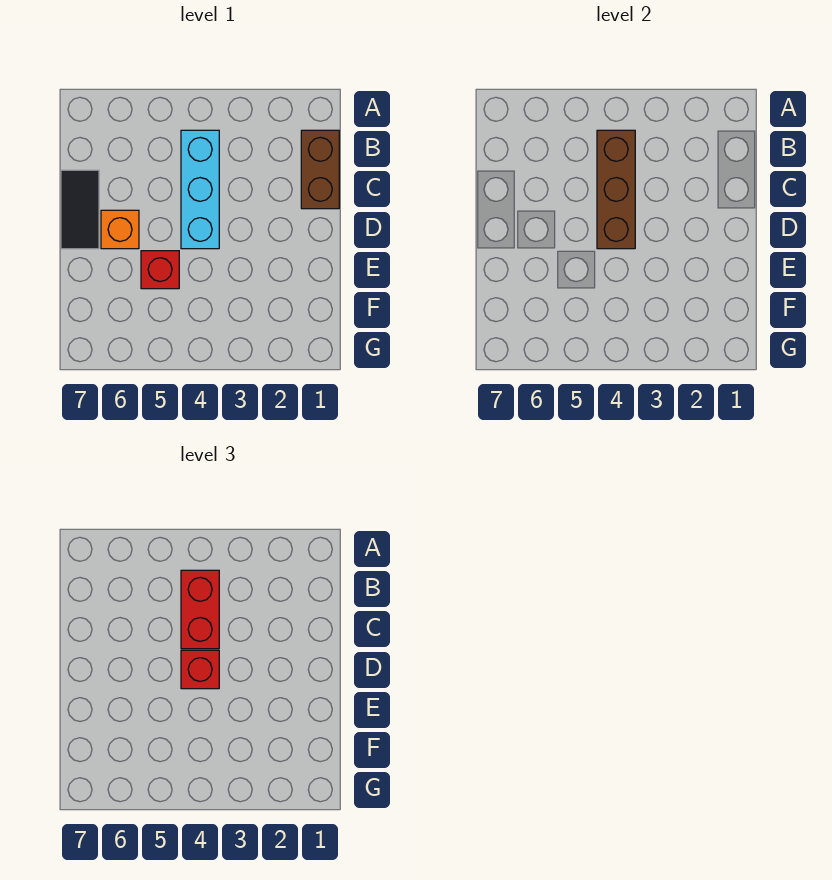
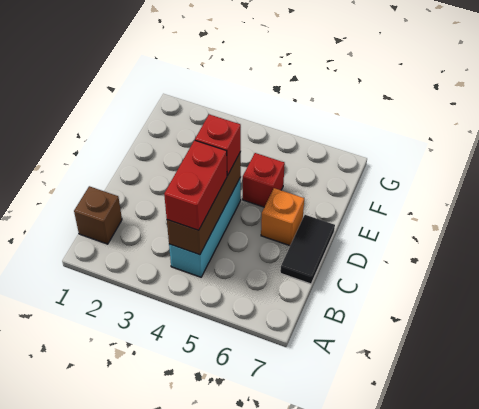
brown brick B1:C1 level 1 -> brown brick B1 level 1

